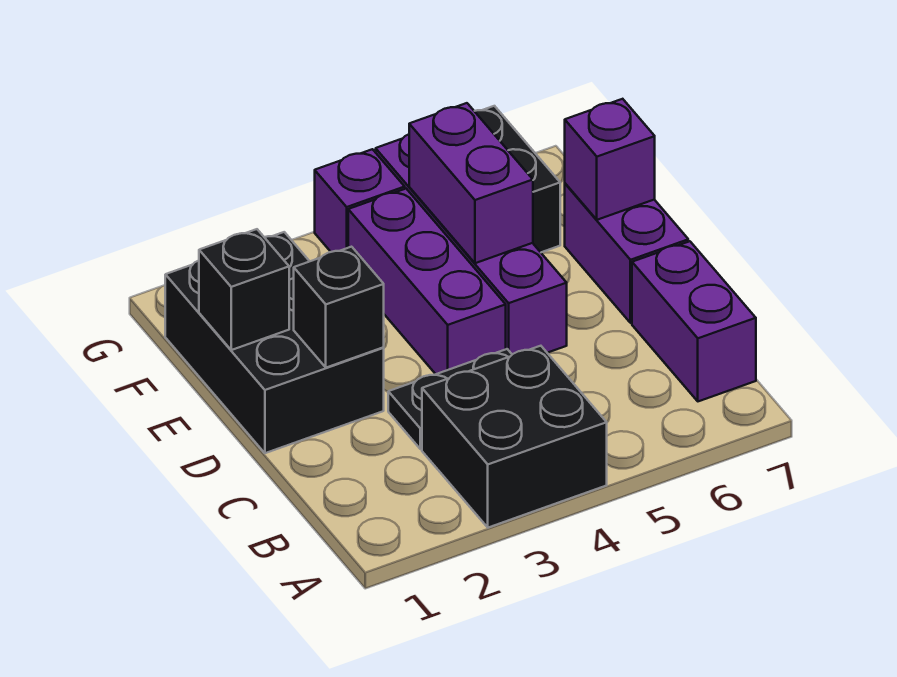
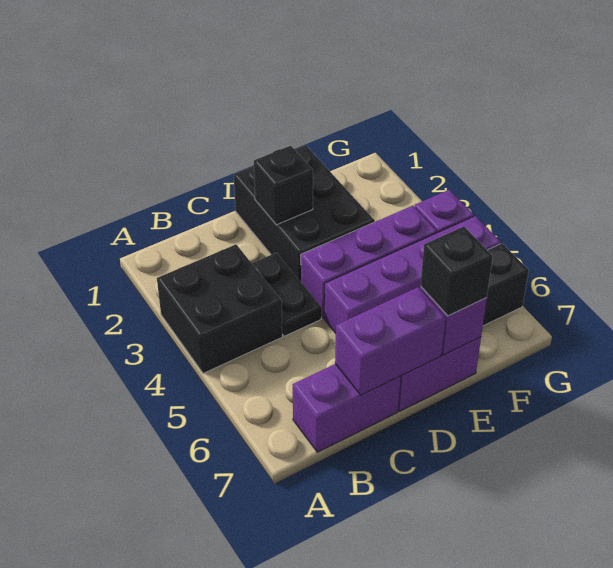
black brick D1:F2 level 1 -> black brick D1:E3 level 1
black brick E1 level 2 -> black brick E7 level 3
purple brick E5:F5 level 2 -> purple brick C7:D7 level 2

